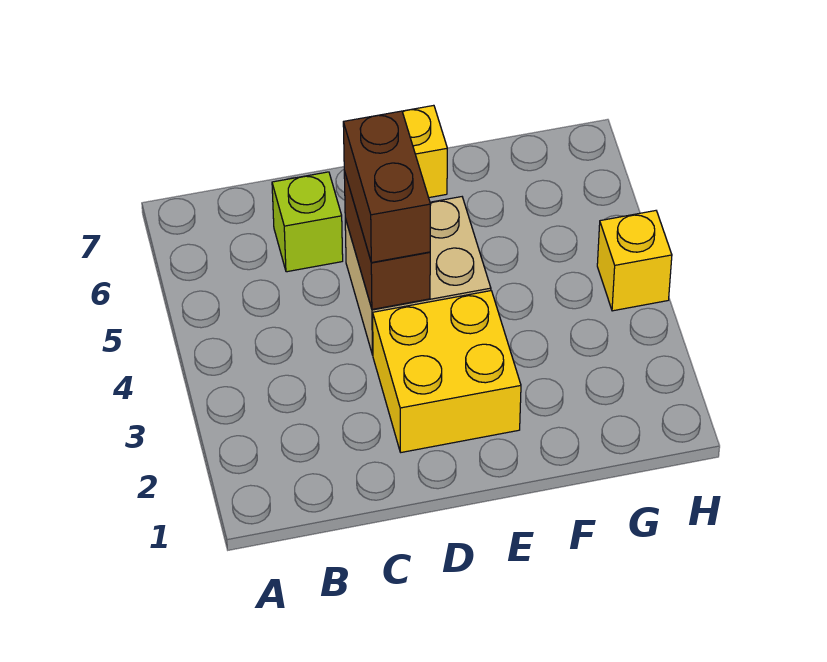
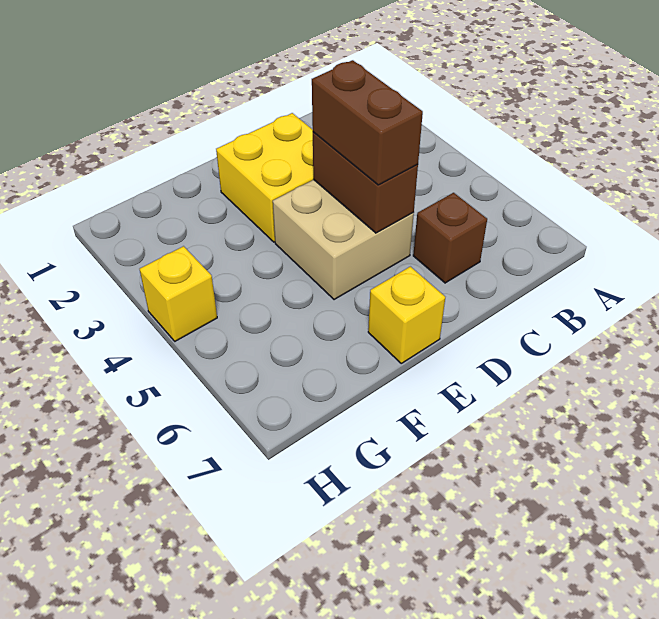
lime brick C6 level 1 -> brown brick C6 level 1

